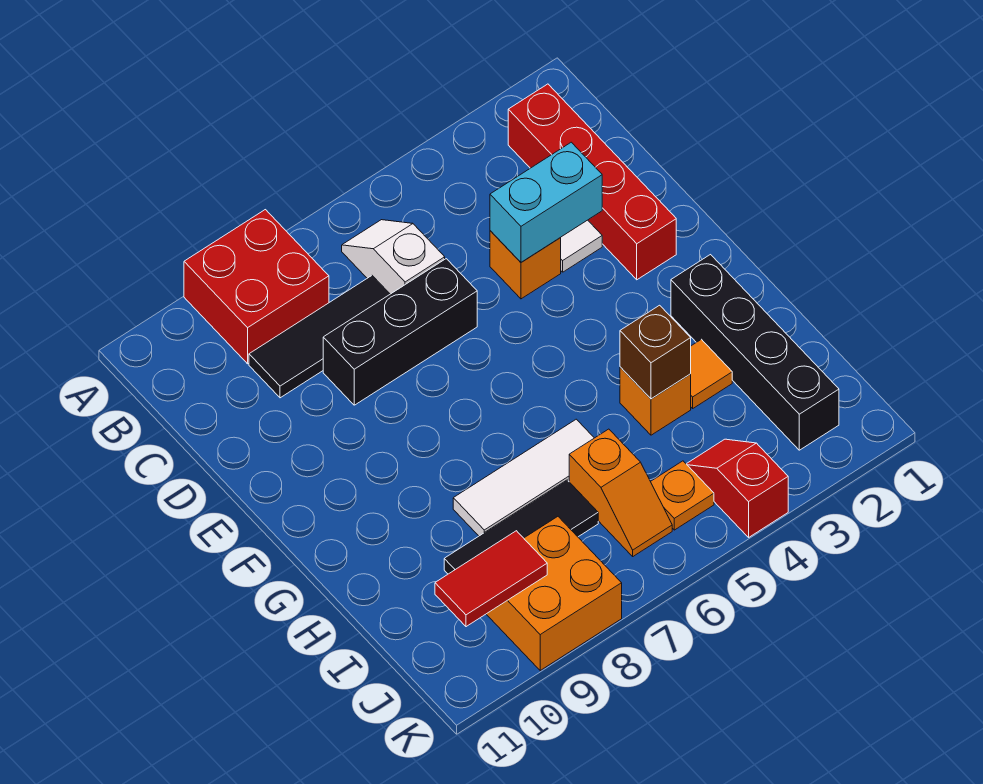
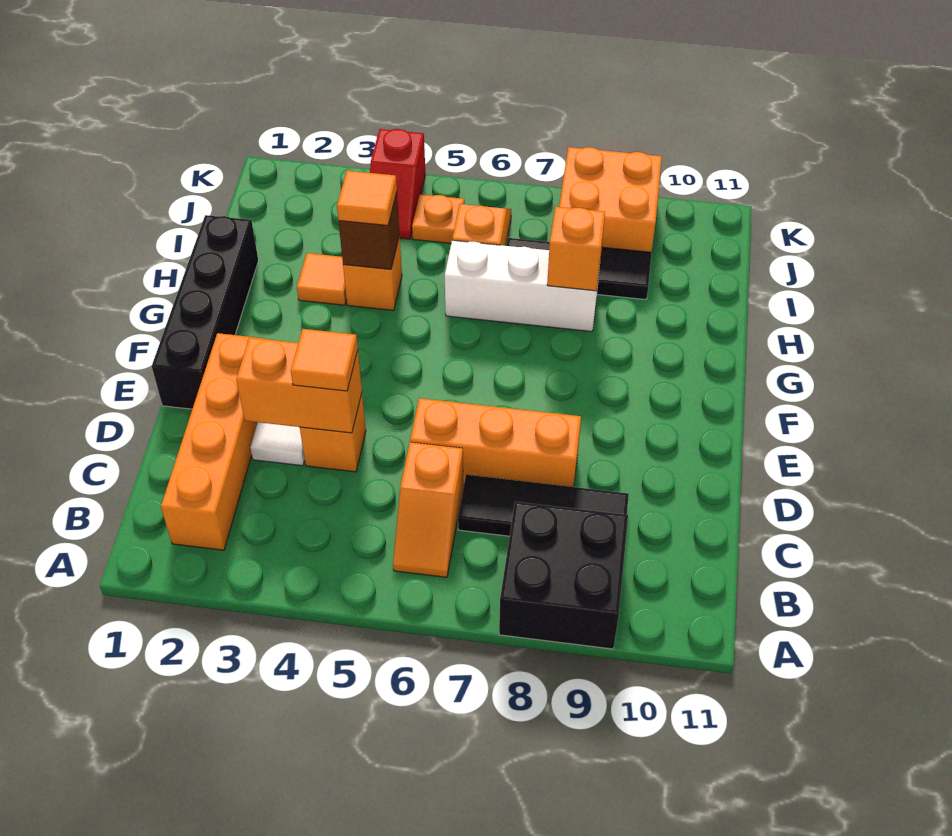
red brick A8:B9 level 1 -> black brick A8:B9 level 1
red brick B2:E2 level 1 -> orange brick B2:E2 level 1
white slope B6:C6 level 1 top C -> orange slope B6:C6 level 1 top C
cyan brick D3:D4 level 2 -> orange brick D3:D4 level 2
none -> orange tile D4 level 3
black brick D6:D8 level 1 -> orange brick D6:D8 level 1
black brick G2:J2 level 1 -> black brick E1:H1 level 1
none -> orange tile H4 level 3
white tile H6:H8 level 1 -> white brick H6:H8 level 1
none -> orange brick H8 level 2
red tile J9:J10 level 2 -> none

